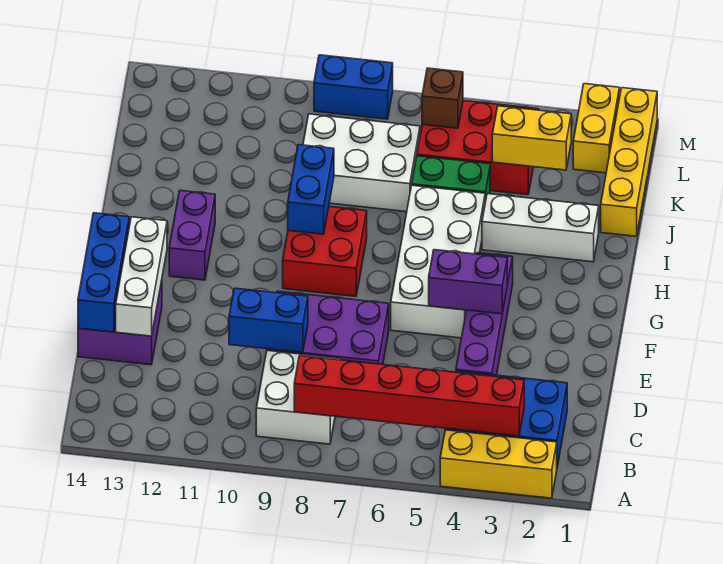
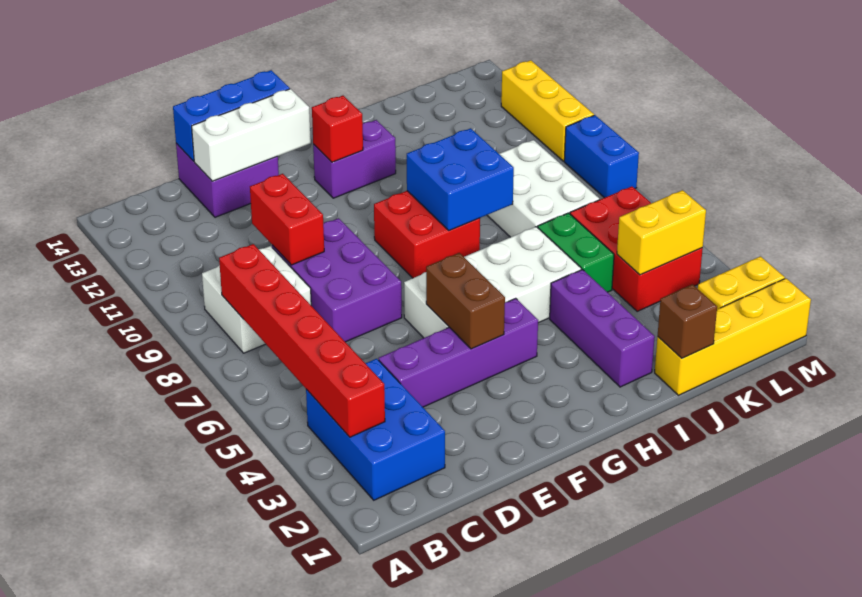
yellow brick A2:A4 level 1 -> yellow brick M10:M12 level 1
blue brick D9:D10 level 2 -> red brick D9:D10 level 2
purple brick F4:F5 level 2 -> brown brick F4:F5 level 2
none -> red brick G12 level 2
blue brick H9:I9 level 2 -> blue brick H8:I9 level 2
white brick I2:I4 level 1 -> purple brick I2:I4 level 1
yellow brick K3:K4 level 2 -> yellow brick K4:L4 level 2
brown brick L6 level 2 -> brown brick J1 level 2

